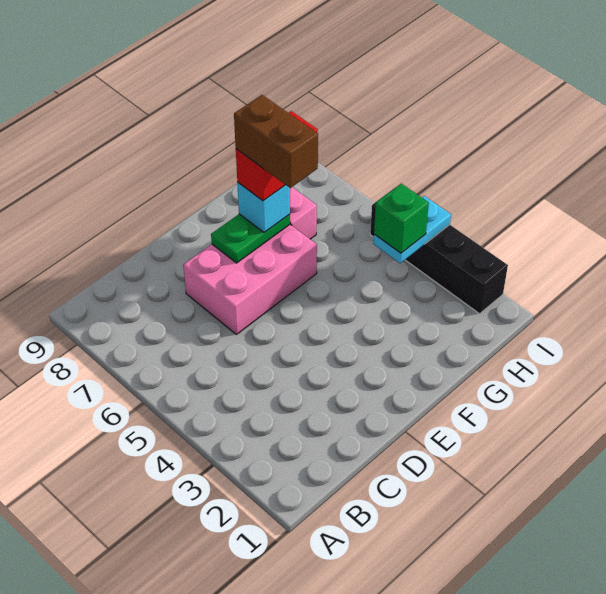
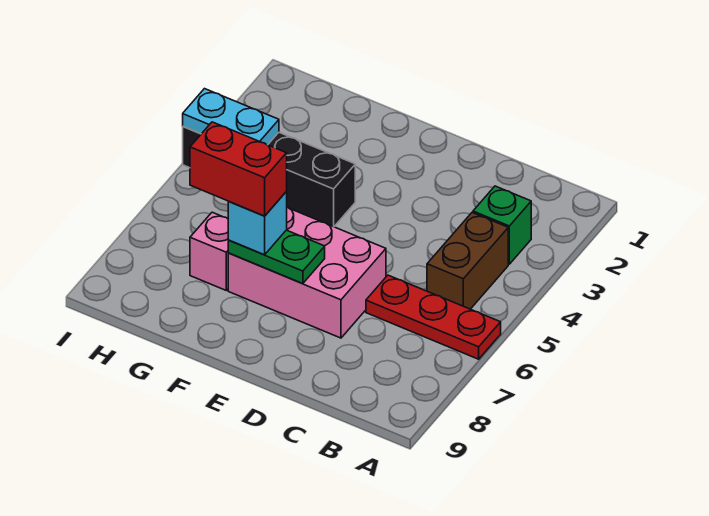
none -> red plate A6:C6 level 1
brown brick F6:F7 level 5 -> brown brick B4:B5 level 1
green brick H4 level 3 -> green brick B3 level 1
black brick I2:I5 level 1 -> black brick F4:I4 level 1

